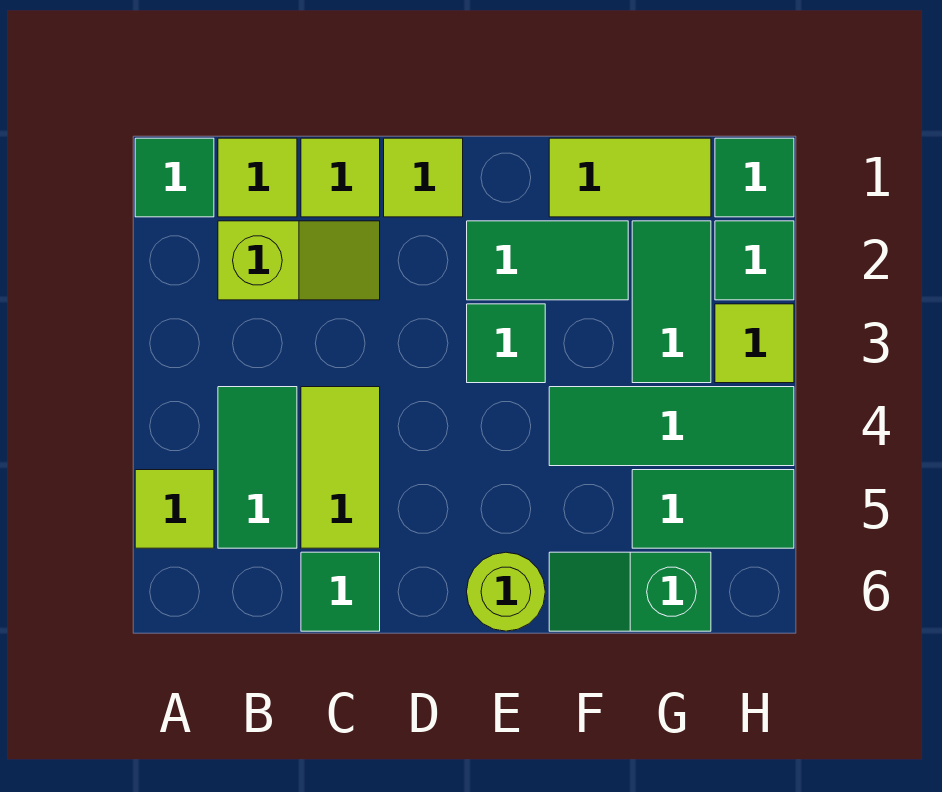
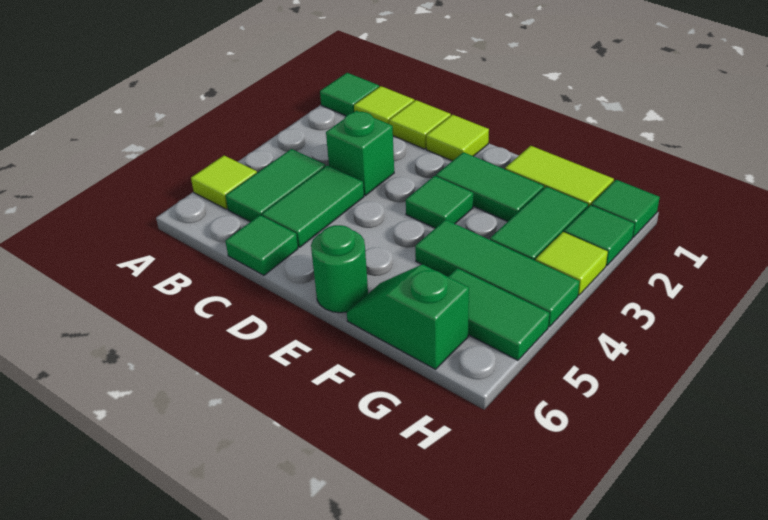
lime slope B2:C2 level 1 top B -> none
none -> green brick C3 level 1
lime tile C4:C5 level 1 -> green tile C4:C5 level 1
lime round brick E6 level 1 -> green round brick E6 level 1

